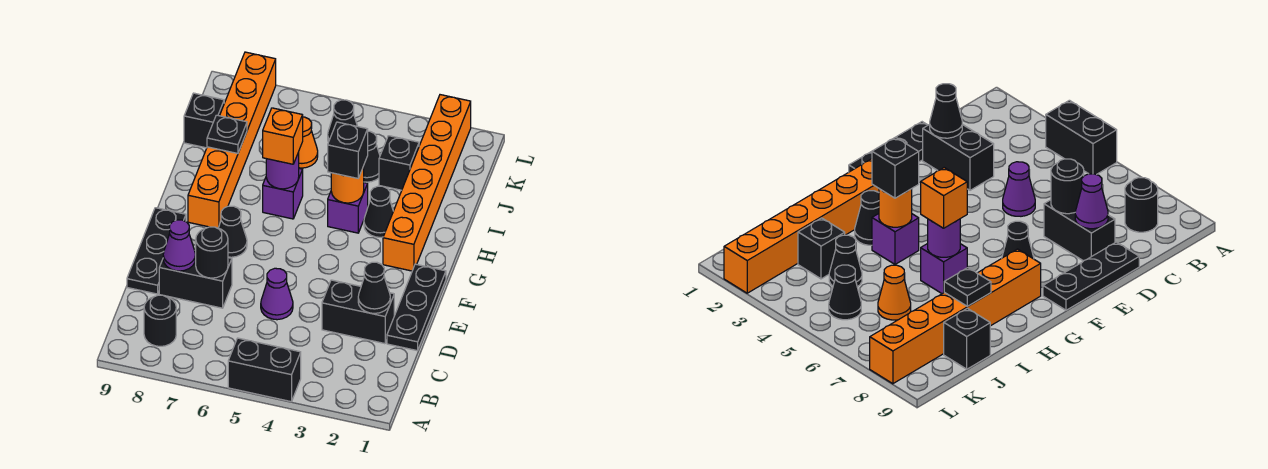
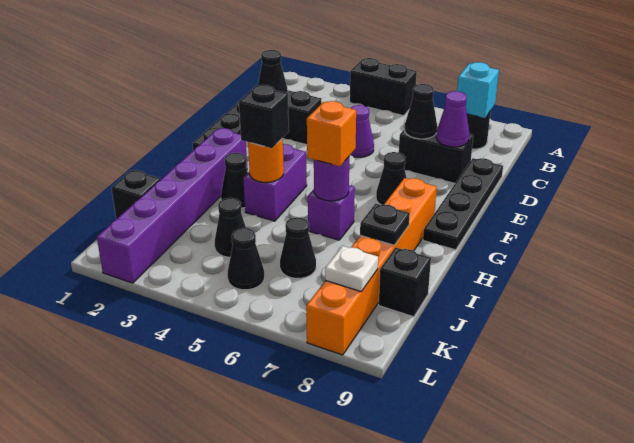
none -> cyan brick B8 level 2
black round brick D7 level 2 -> black cone D7 level 2
black plate D9:F9 level 1 -> black plate D9:G9 level 1
orange brick G2:L2 level 1 -> purple brick G2:L2 level 1
purple brick H4 level 1 -> purple brick G4:H4 level 1
black brick J3 level 1 -> black brick J1 level 1
orange cone J6 level 1 -> black cone J6 level 1
none -> white plate K8 level 2

